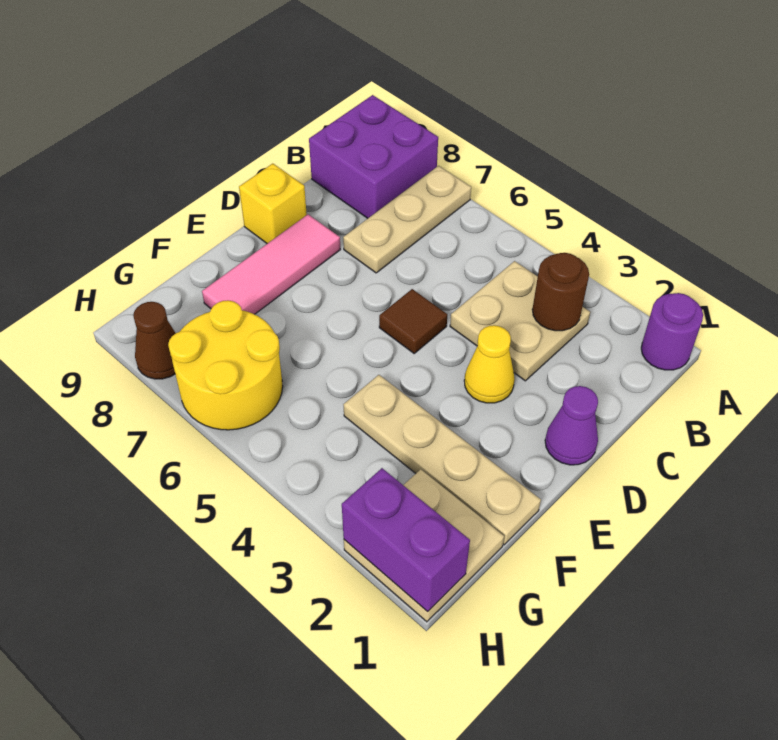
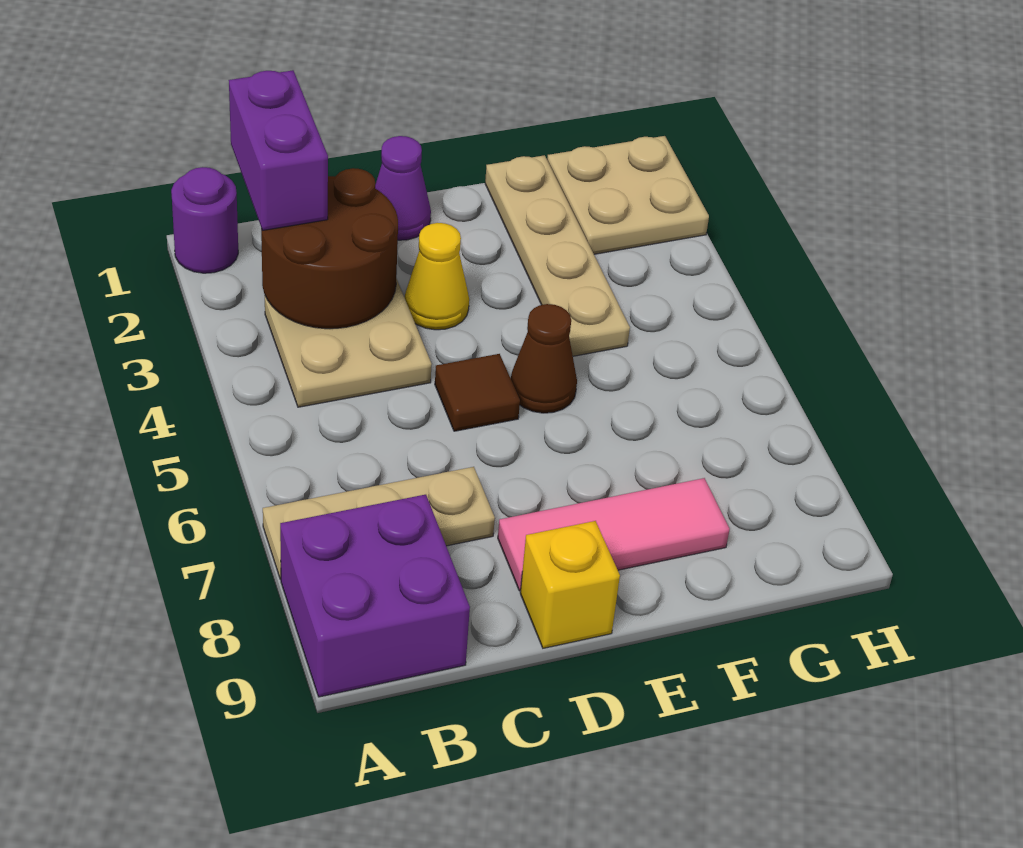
brown round brick B3 level 2 -> brown round brick B2:C3 level 2
yellow round brick G6:H7 level 1 -> none
purple brick H1:H2 level 2 -> purple brick B1:B2 level 3
brown cone H8 level 1 -> brown cone E5 level 1

